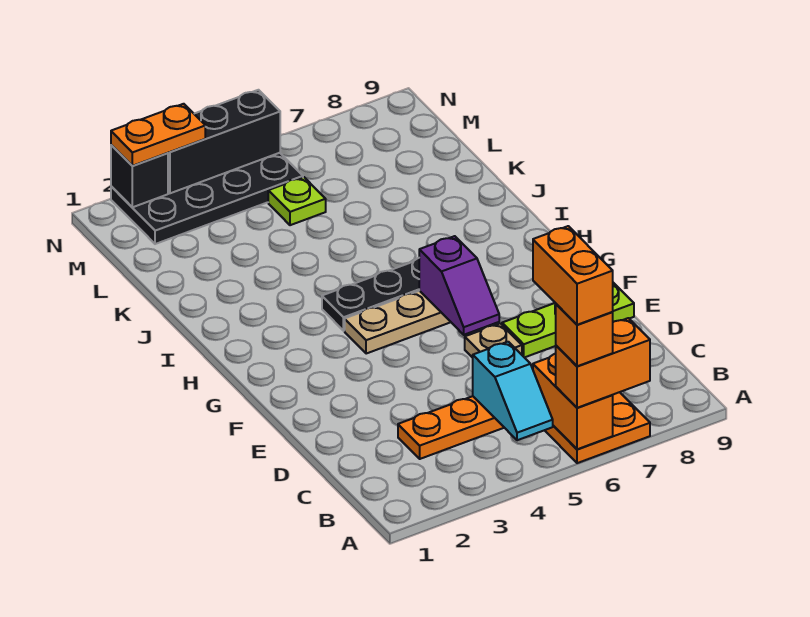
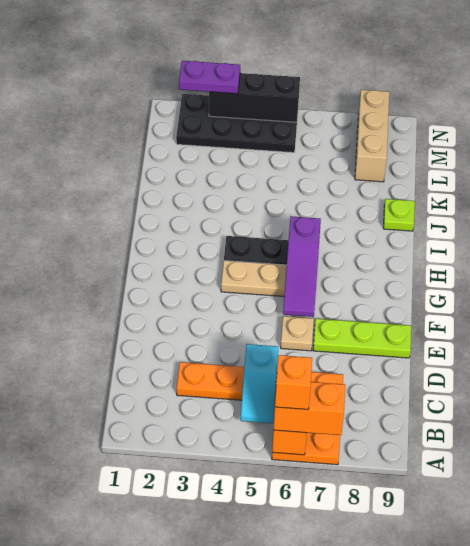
orange brick A6:B6 level 5 -> none
purple slope F6:G6 level 2 top G -> purple slope F6:H6 level 2 top H
lime plate L5 level 1 -> lime plate J9 level 1
none -> tan brick L8:N8 level 1
black brick N2 level 2 -> none
orange plate N2:N3 level 3 -> purple plate N2:N3 level 3

